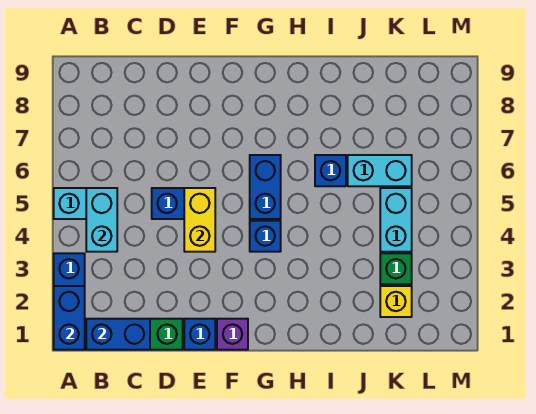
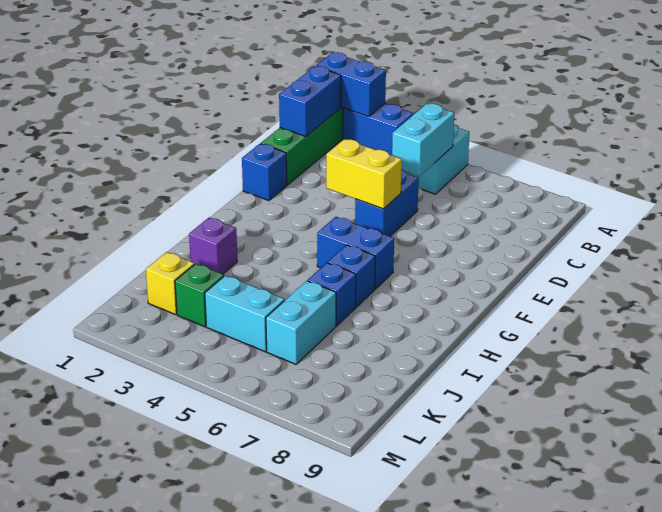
cyan brick B4:B5 level 2 -> cyan brick B5:C5 level 2
purple brick F1 level 1 -> purple brick I2 level 1
blue brick G4 level 1 -> blue brick H6 level 1

